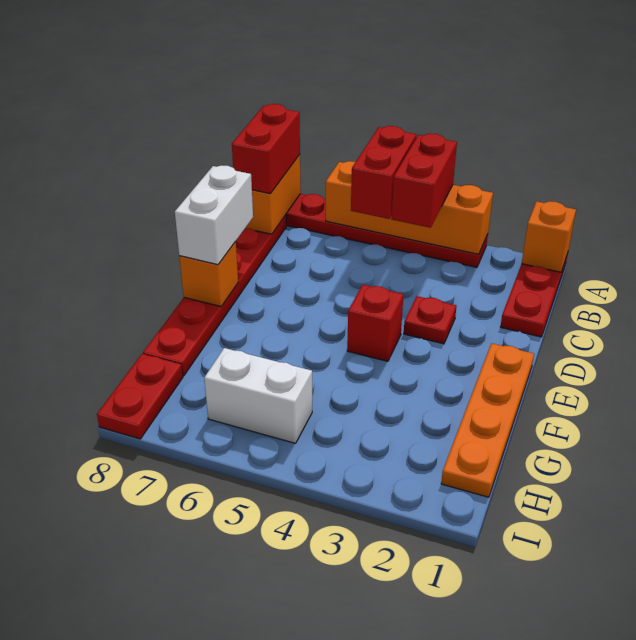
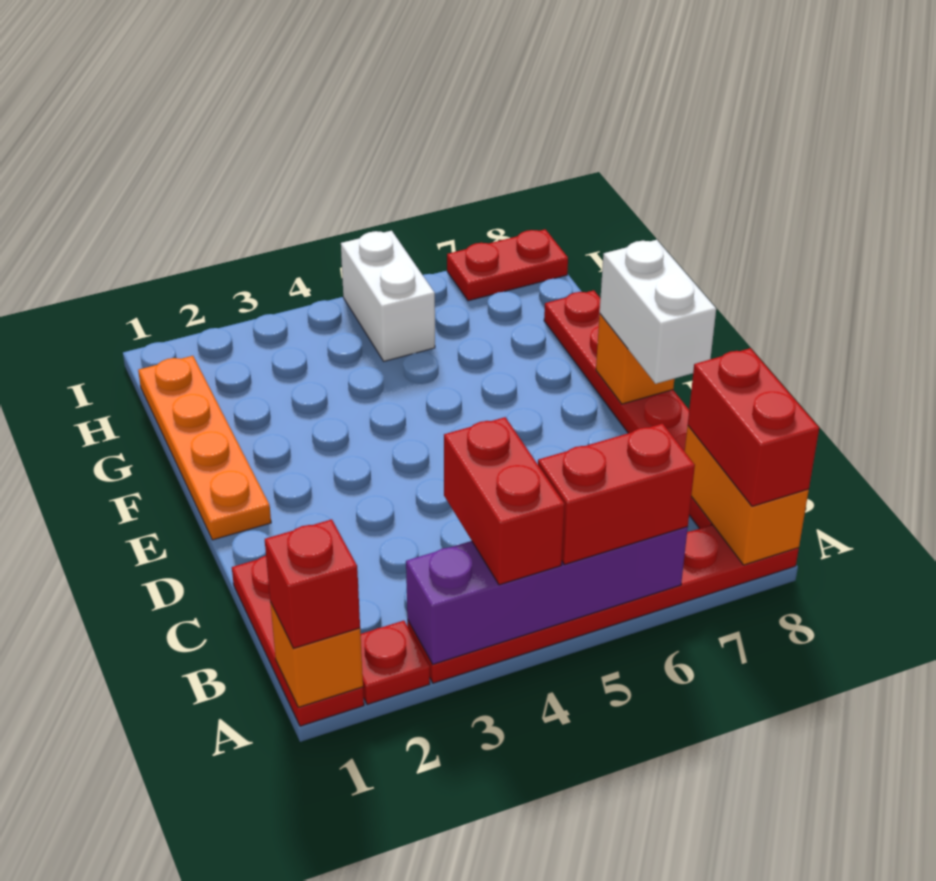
orange brick A3:A6 level 2 -> purple brick A3:A6 level 2
red brick A5:B5 level 3 -> red brick A5:A6 level 3
red plate D3 level 1 -> red plate A2 level 1
red brick E4 level 1 -> red brick A1 level 3
white brick H5:H6 level 1 -> white brick H5:I5 level 1
red plate H8:I8 level 1 -> red plate I7:I8 level 1

